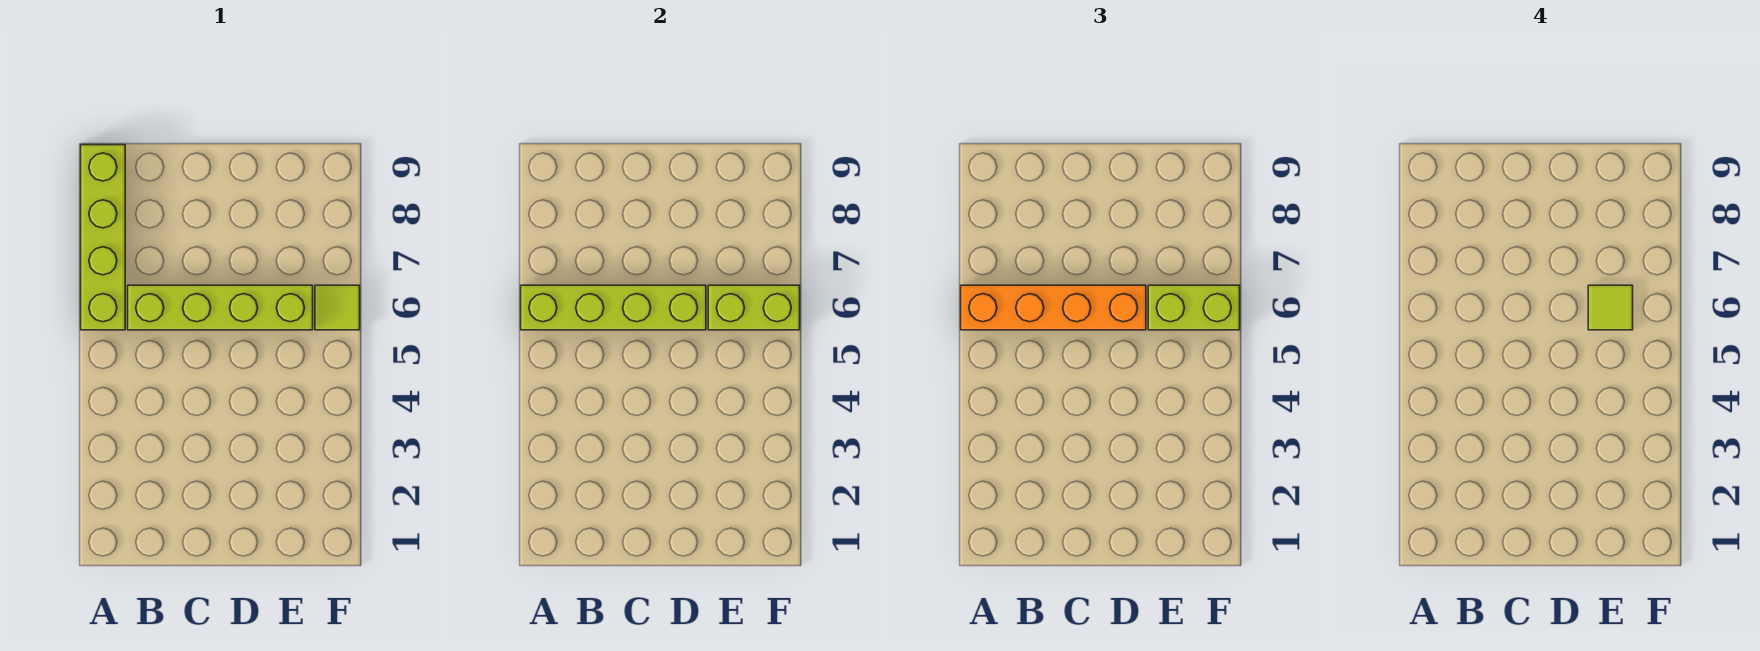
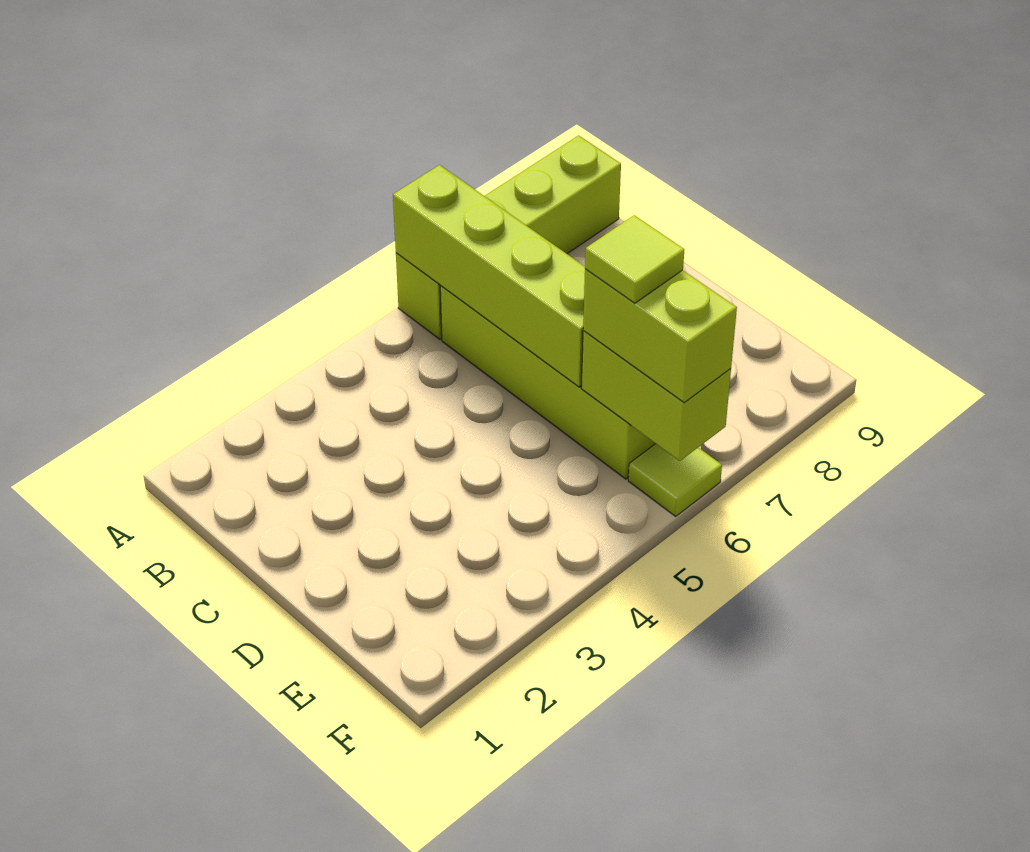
orange brick A6:D6 level 3 -> none

